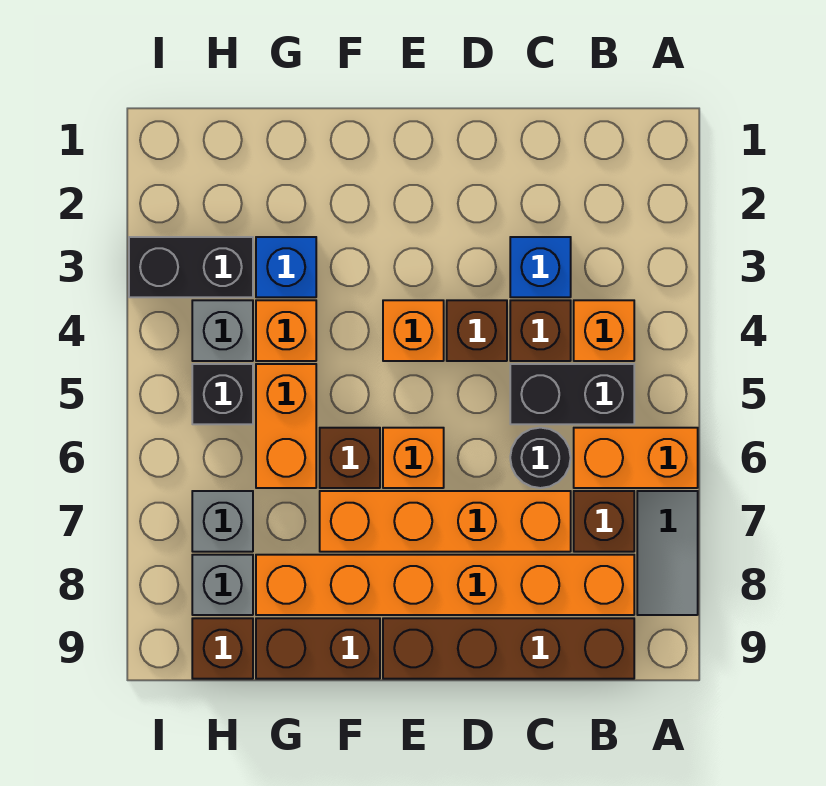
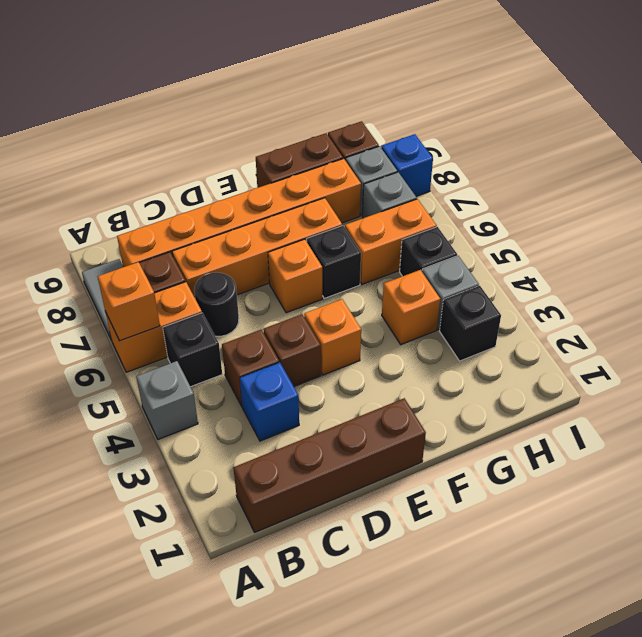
none -> grey brick A4 level 1
orange brick B4 level 1 -> orange brick A6 level 2
black brick B5:C5 level 1 -> black brick B5 level 1
brown brick B9:E9 level 1 -> brown brick B1:E1 level 1
brown brick F6 level 1 -> black brick F6 level 1
blue brick G3 level 1 -> blue brick I8 level 1
orange brick G5:G6 level 1 -> orange brick G6:H6 level 1
black brick H3:I3 level 1 -> black brick H3 level 1

